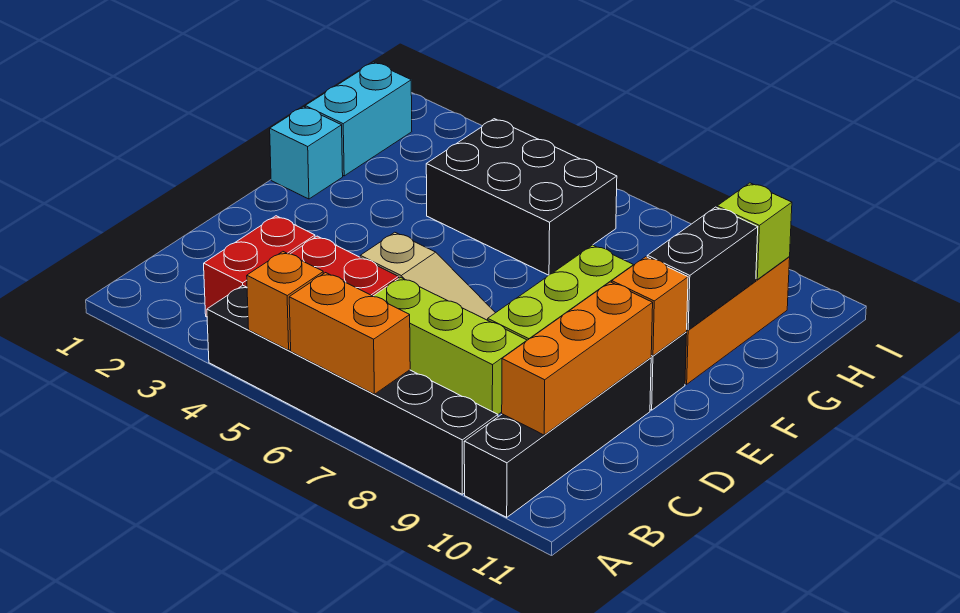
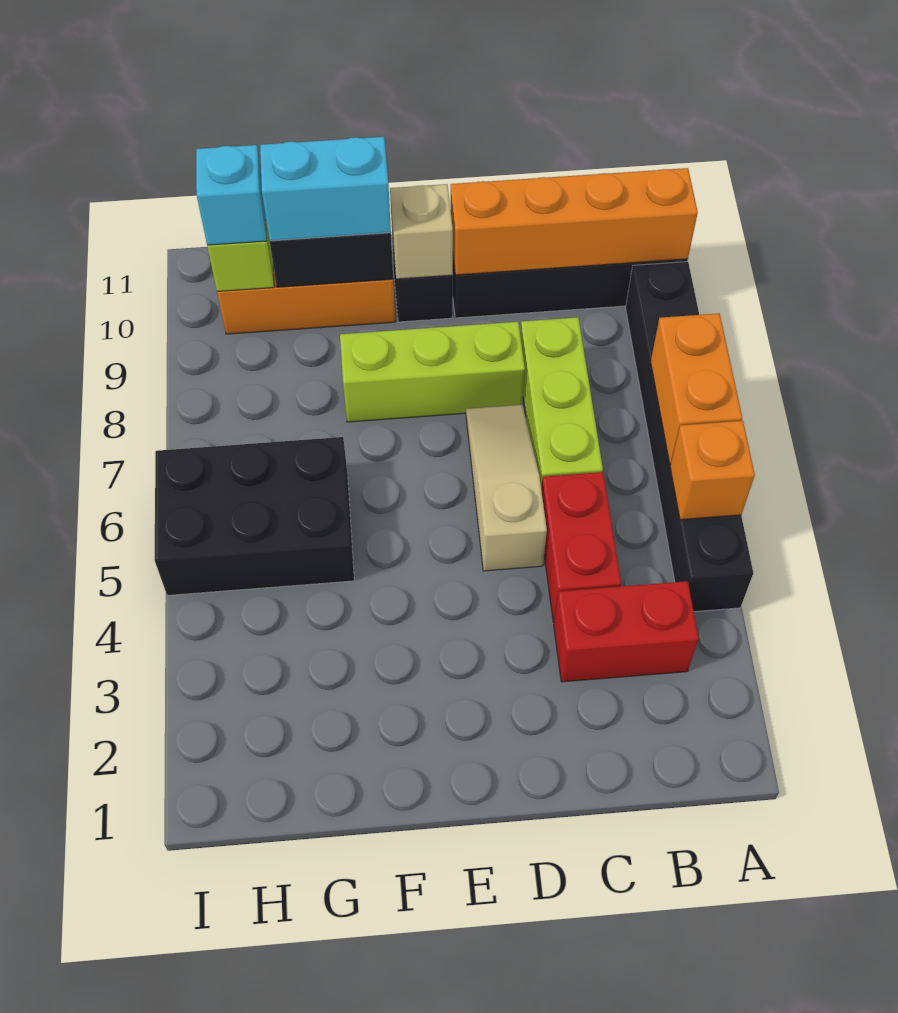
orange brick B10:D10 level 2 -> orange brick A10:D10 level 2
orange brick E10 level 2 -> tan brick E10 level 2
cyan brick F1 level 1 -> cyan brick H10 level 3
cyan brick G1:H1 level 1 -> cyan brick F10:G10 level 3
black brick G4:H6 level 1 -> black brick G5:I6 level 1

